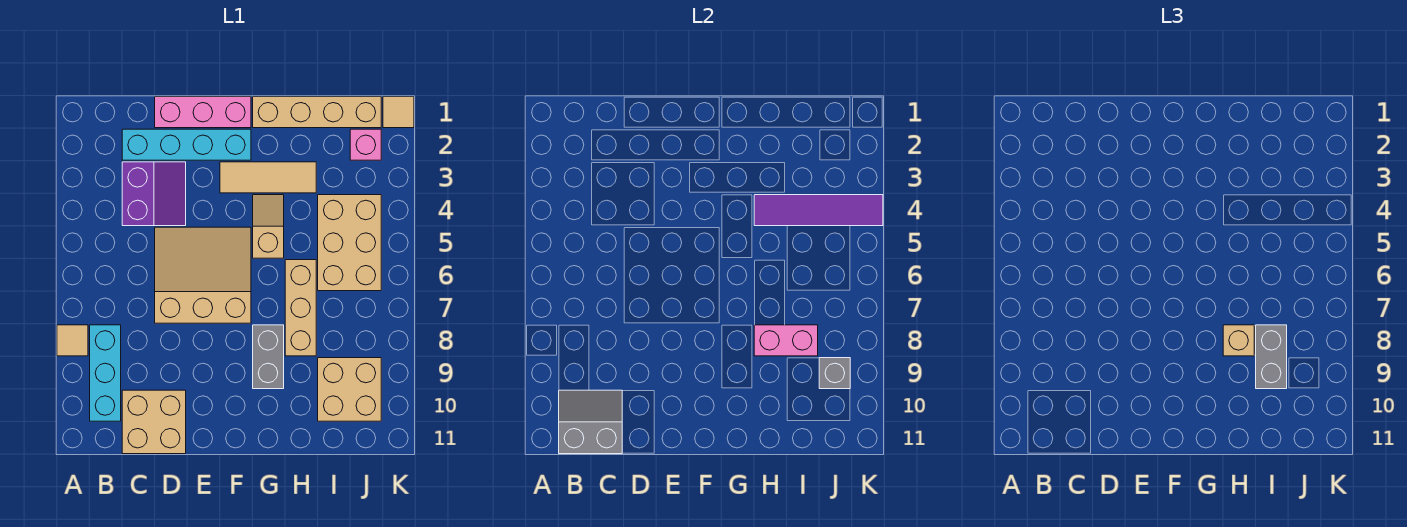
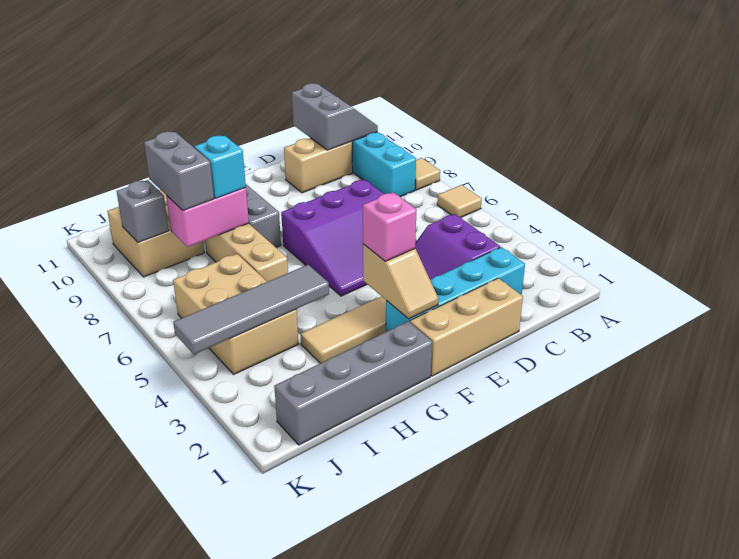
grey slope B10:C11 level 2 top 11 -> grey slope B10:C11 level 2 top C
tan brick C10:D11 level 1 -> tan brick C10:D10 level 1
pink brick D1:F1 level 1 -> tan brick D1:F1 level 1
tan slope D5:F7 level 1 top 7 -> purple slope D5:F7 level 1 top 7
tan brick G1:J1 level 1 -> grey brick G1:J1 level 1
tan slope G4:G5 level 1 top 5 -> tan slope F2:F3 level 2 top 3
purple tile H4:K4 level 2 -> grey tile H4:K4 level 2
tan brick H8 level 3 -> cyan brick H8 level 3
pink brick J2 level 1 -> pink brick F3 level 3
tan tile K1 level 1 -> tan tile A6 level 1

